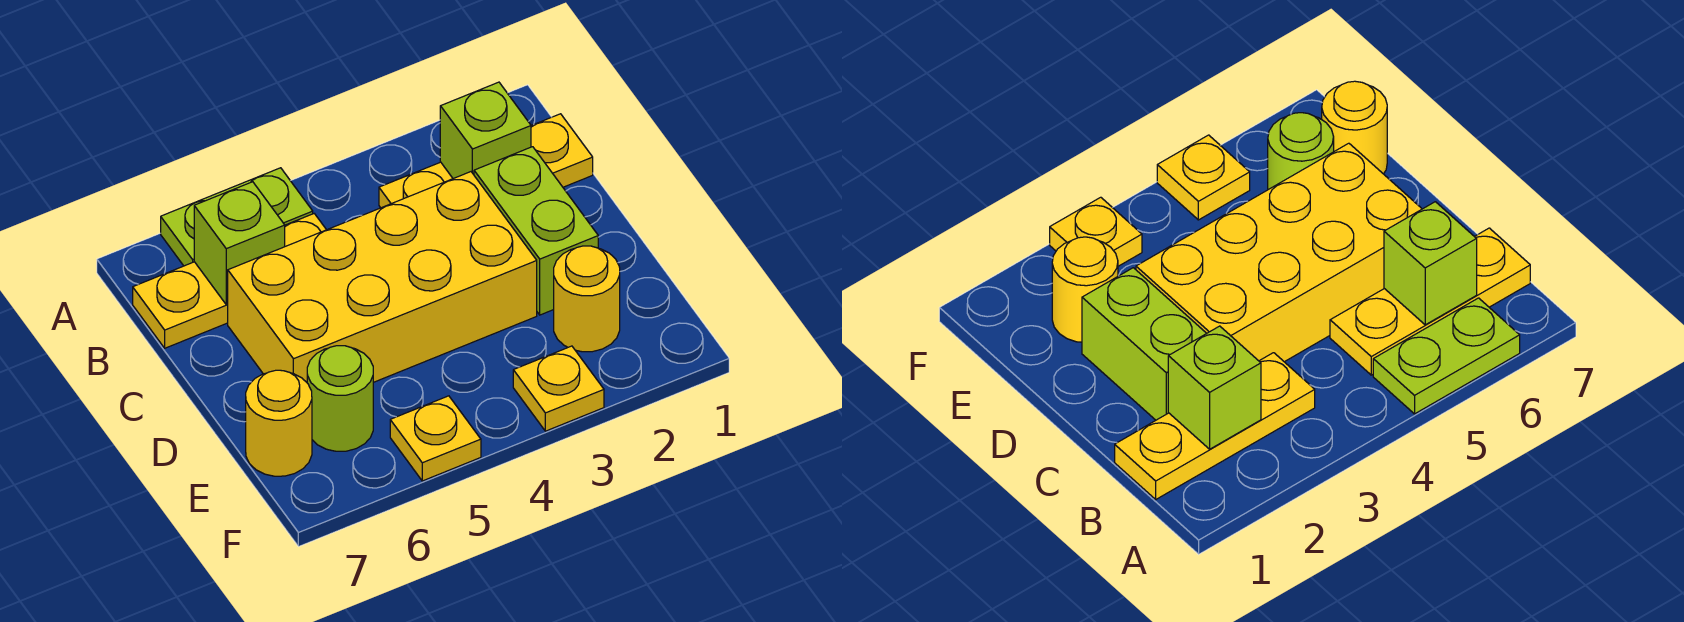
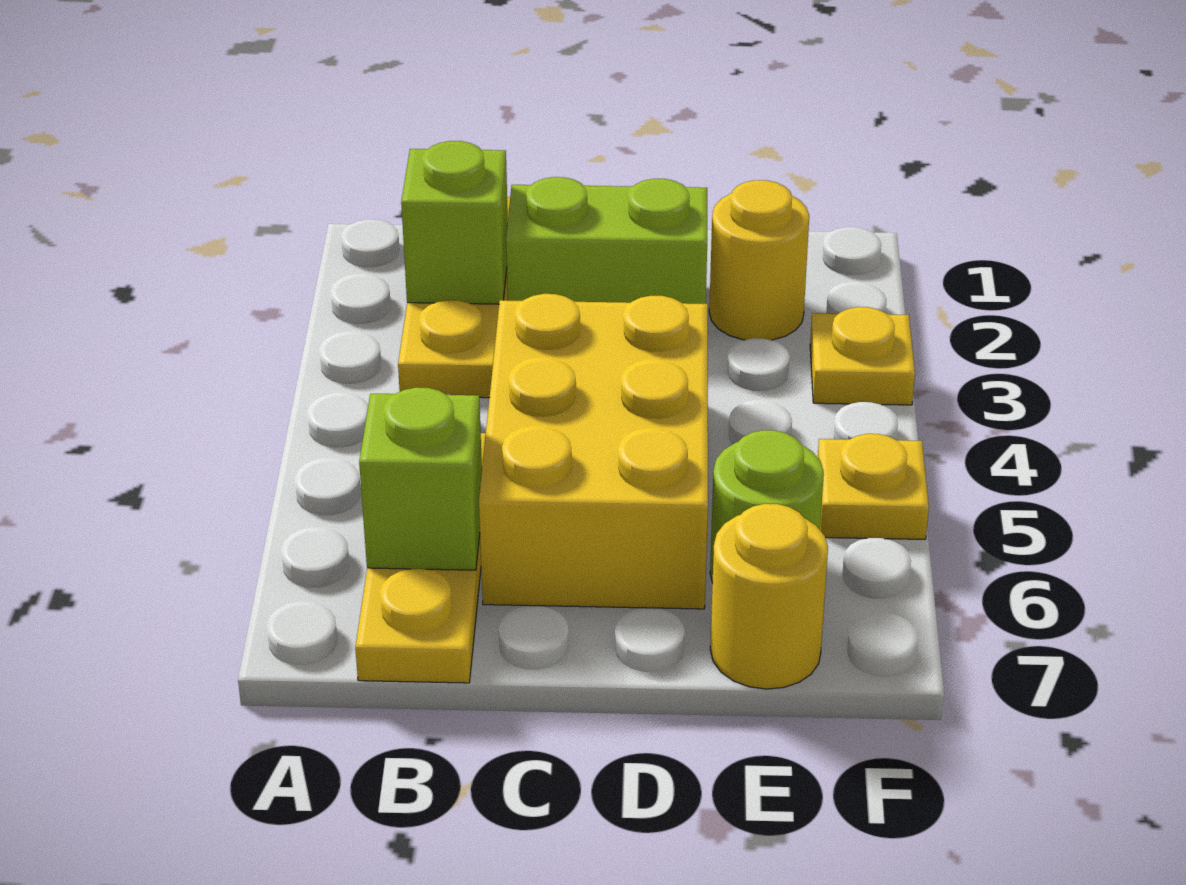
lime plate A5:A6 level 1 -> none
yellow brick C3:D6 level 1 -> yellow brick C4:D6 level 1

